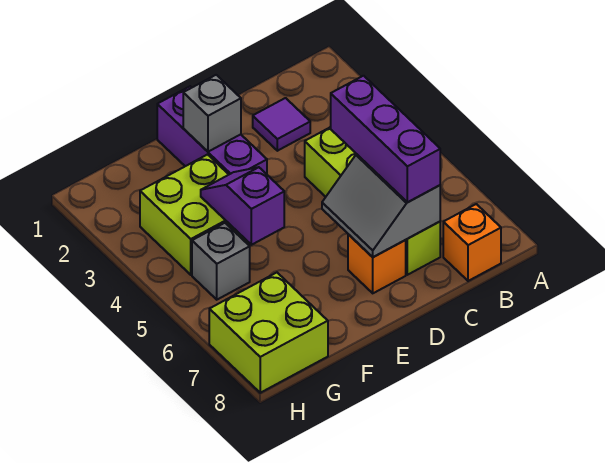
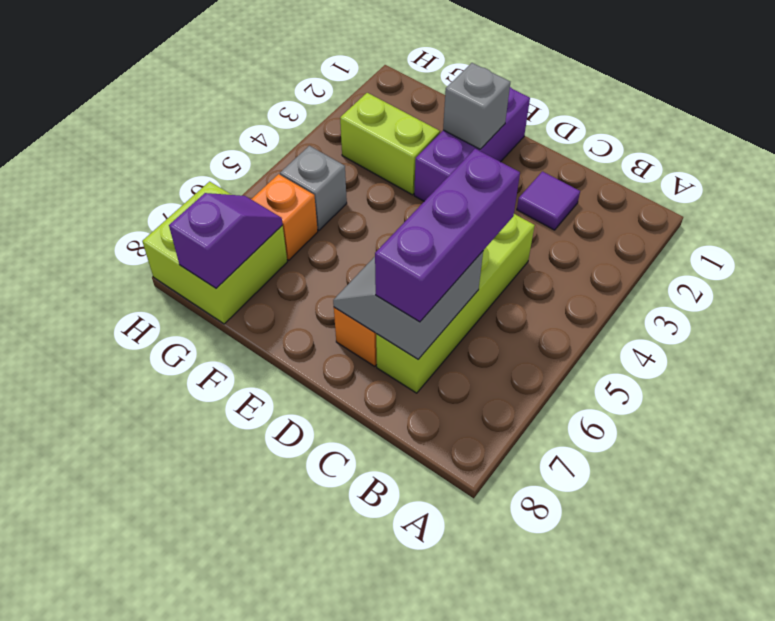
orange brick B8 level 1 -> orange brick G6 level 1
lime brick F3:G4 level 1 -> lime brick F3:G3 level 1
purple slope F4:F5 level 2 top 5 -> purple slope G7:G8 level 2 top 8

